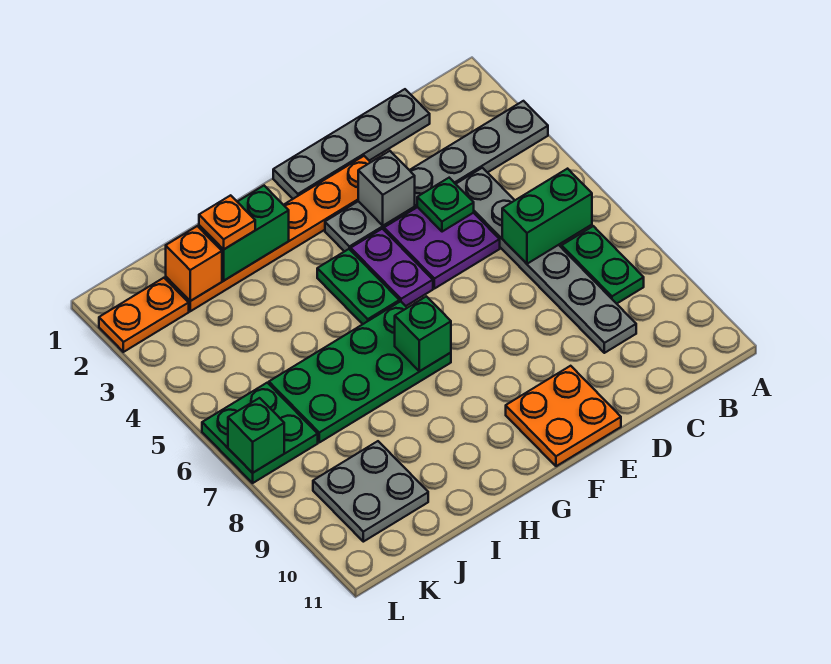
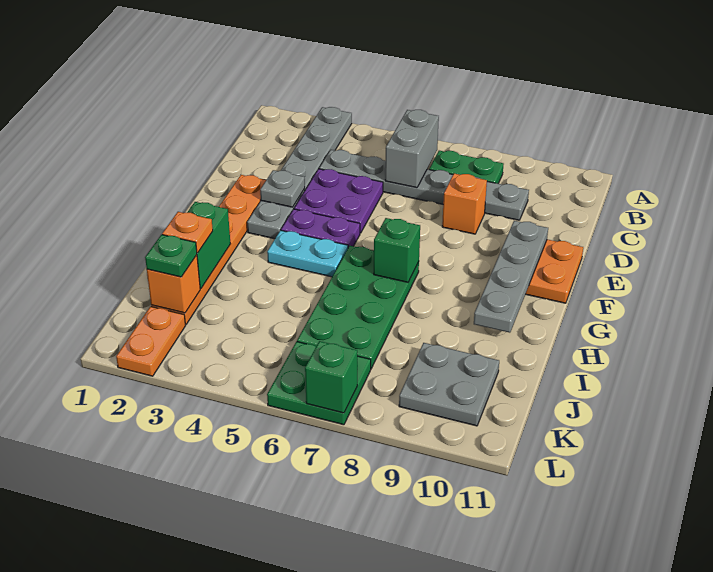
green brick B6:C6 level 2 -> grey brick B6:C6 level 2
grey plate C1:F1 level 1 -> grey plate E10:H10 level 2
green plate D4 level 2 -> green plate J2 level 3
none -> orange brick D8 level 1
grey brick E3 level 2 -> grey plate E3 level 2
green plate G4:G5 level 1 -> cyan plate G4:G5 level 1

